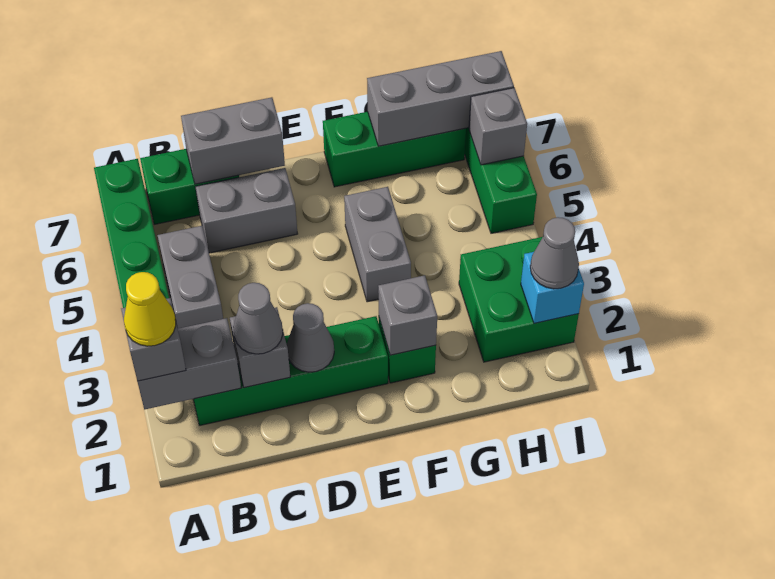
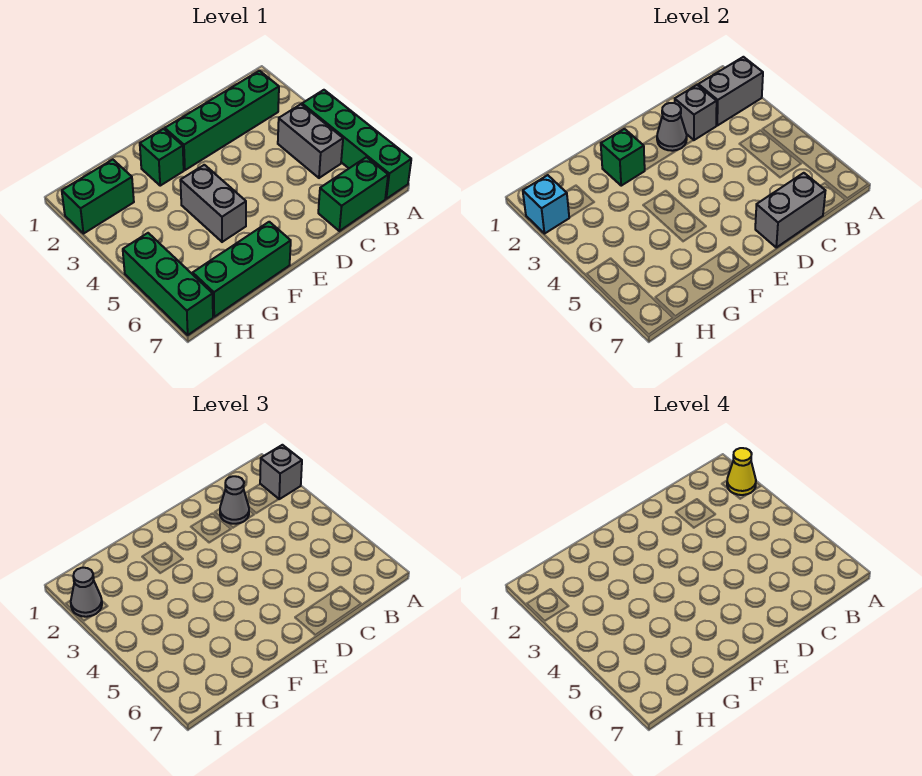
grey brick C6:D6 level 1 -> none
grey brick F2 level 2 -> green brick F2 level 2
grey brick G7:I7 level 2 -> none
green brick H2:I3 level 1 -> green brick H2:I2 level 1
grey brick I6 level 2 -> none

